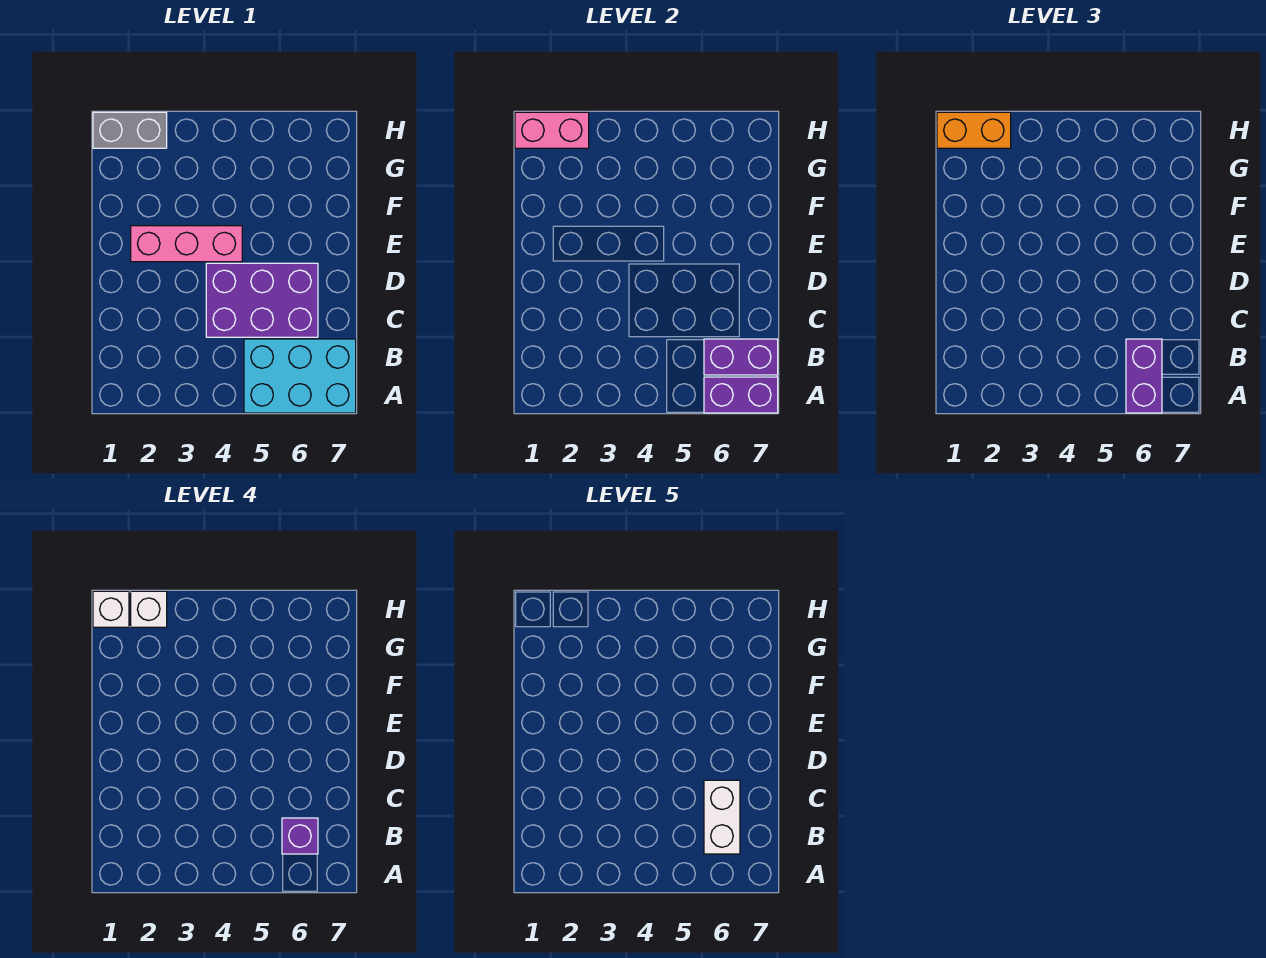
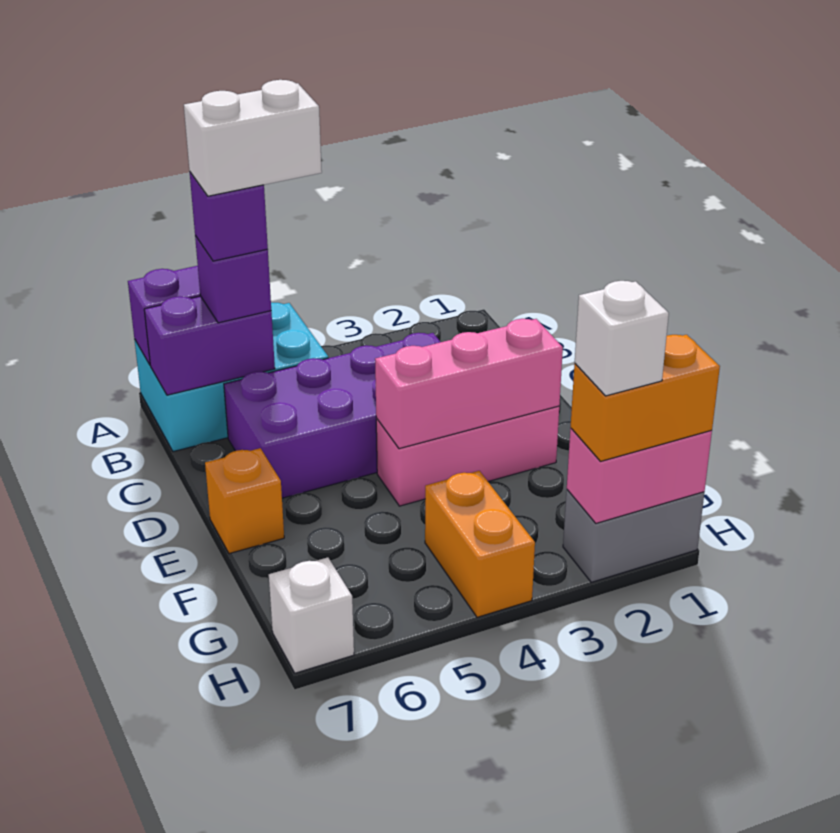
purple brick A6:B6 level 3 -> purple brick B6 level 3
white brick B6:C6 level 5 -> white brick B5:B6 level 5
purple brick C4:D6 level 1 -> purple brick C3:D6 level 1
none -> pink brick E2:E4 level 2
none -> orange brick E7 level 1
none -> orange brick G4:H4 level 1
white brick H1 level 4 -> white brick H7 level 1

